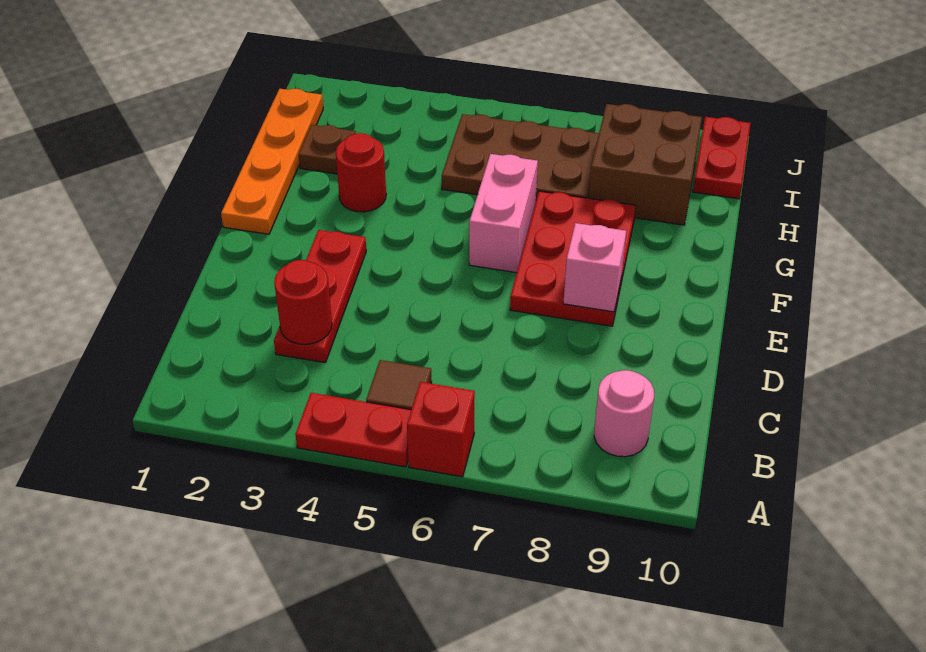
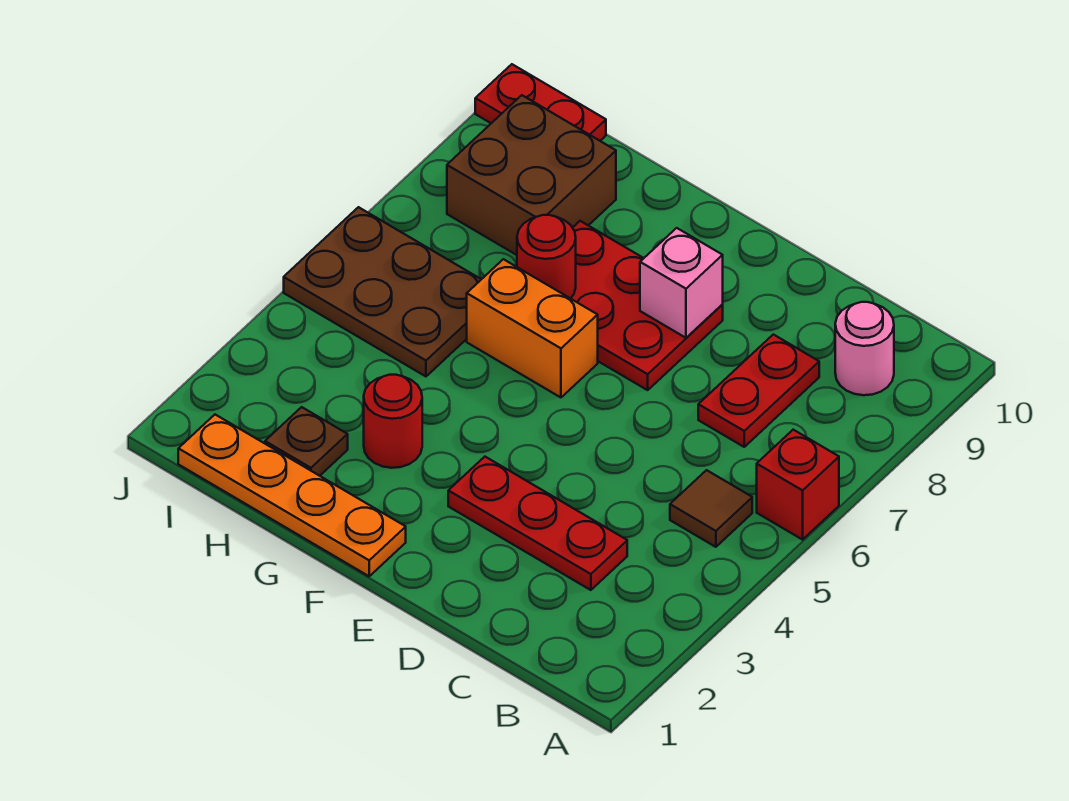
red plate A4:A5 level 1 -> red plate C7:C8 level 1
red round brick C3 level 2 -> red round brick G7 level 2
pink brick F6:G6 level 1 -> orange brick F6:G6 level 1
brown plate H5:I7 level 1 -> brown plate H5:J6 level 1

